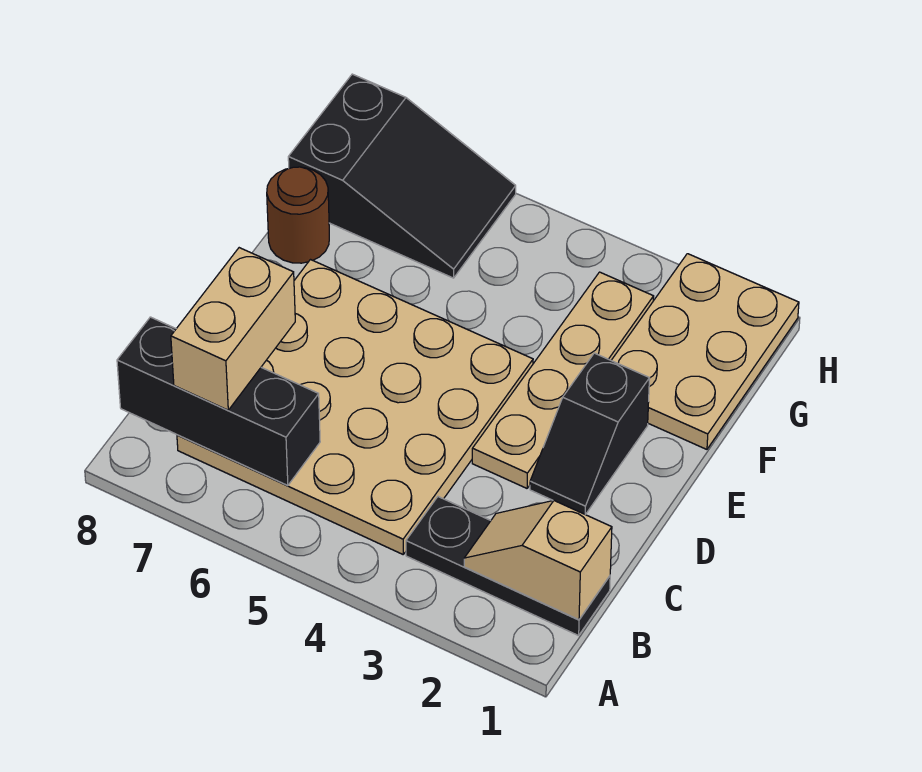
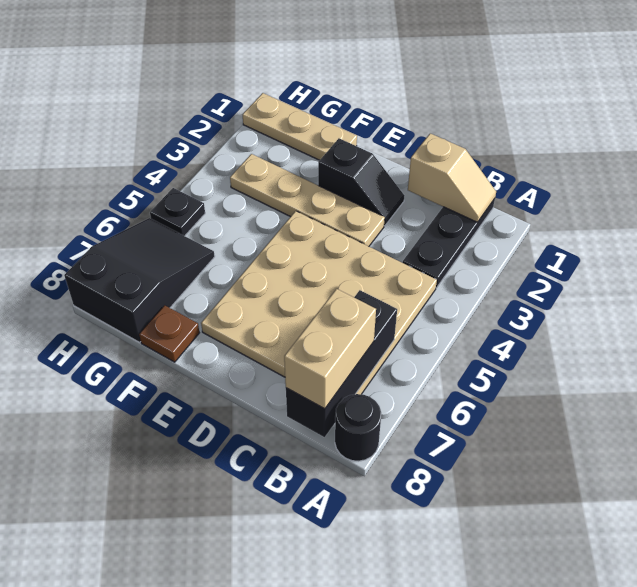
none -> black round brick A8 level 1
tan slope B1:B2 level 2 top 1 -> tan slope B1:C1 level 2 top C
tan brick B7:C7 level 3 -> tan brick B7:B8 level 3
tan plate F1:H2 level 1 -> tan plate F1:H1 level 1
brown round brick F8 level 1 -> brown plate F8 level 1
none -> black plate H5 level 1

